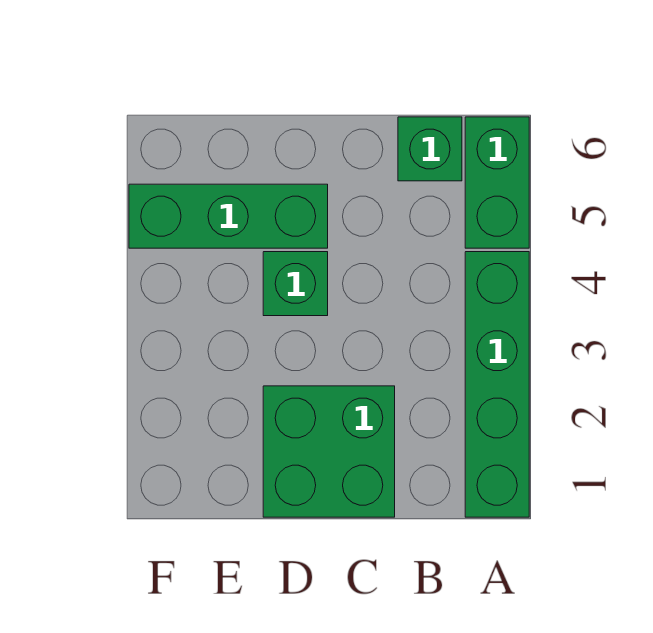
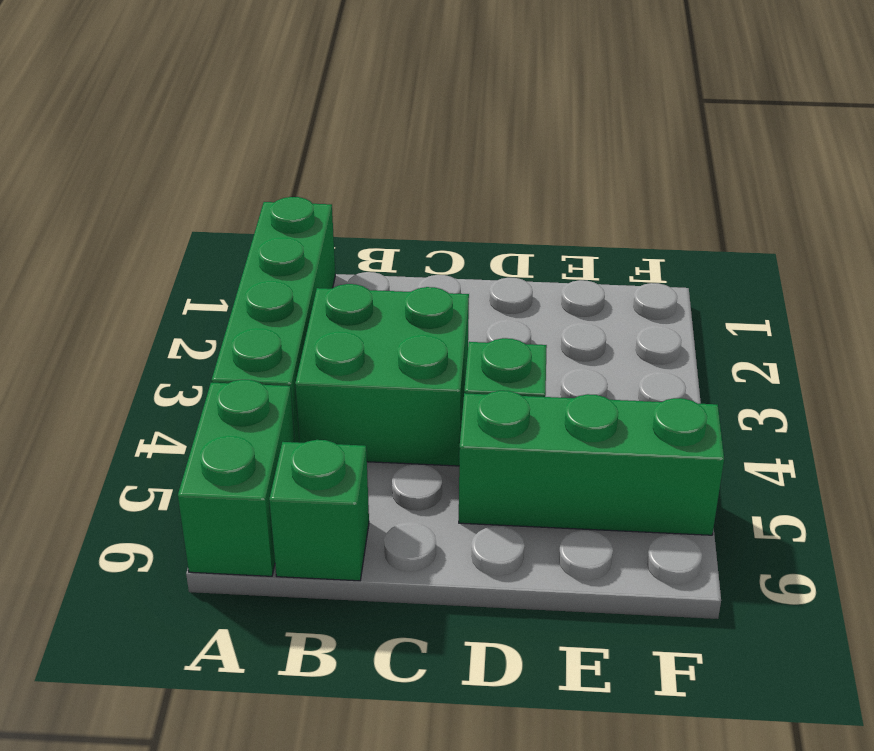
green brick C1:D2 level 1 -> green brick B3:C4 level 1

